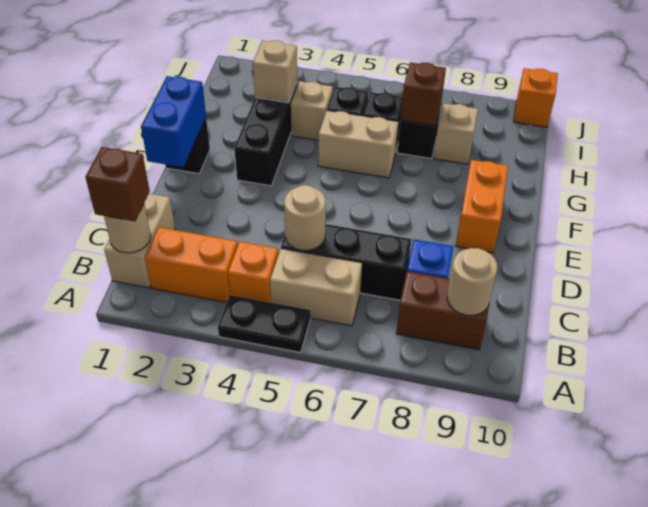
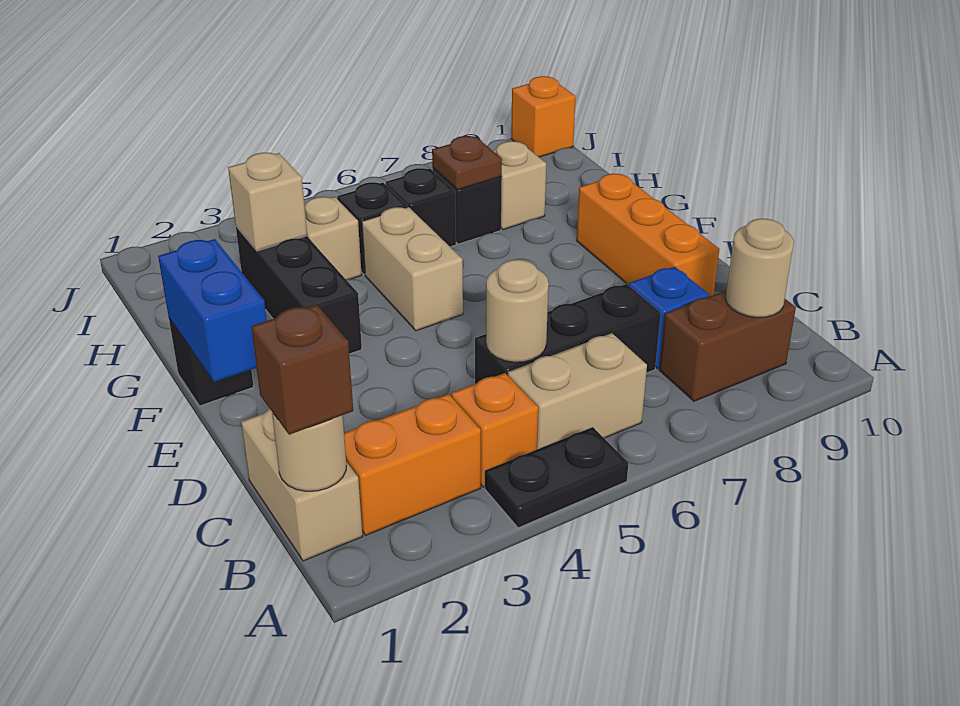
orange brick E9:F9 level 1 -> orange brick D9:F9 level 1
tan brick G5:G6 level 1 -> tan brick F5:G5 level 1
brown brick H7 level 2 -> brown plate H7 level 2

